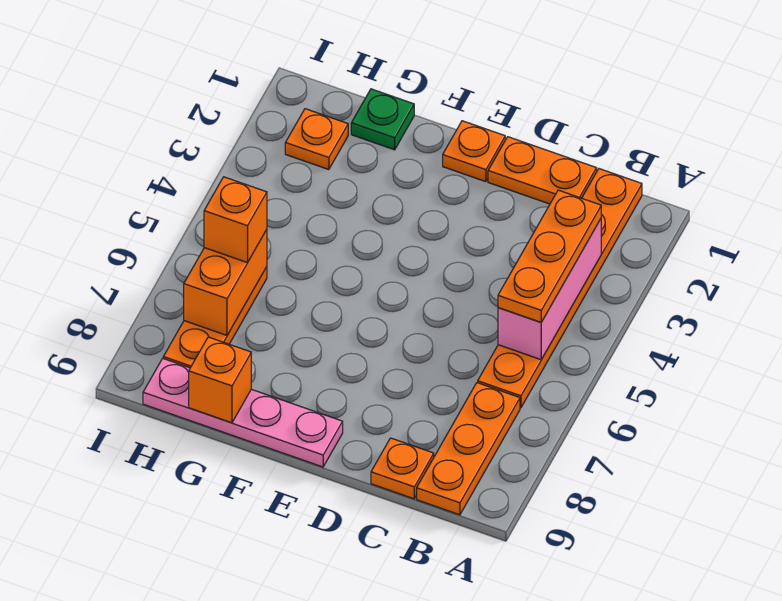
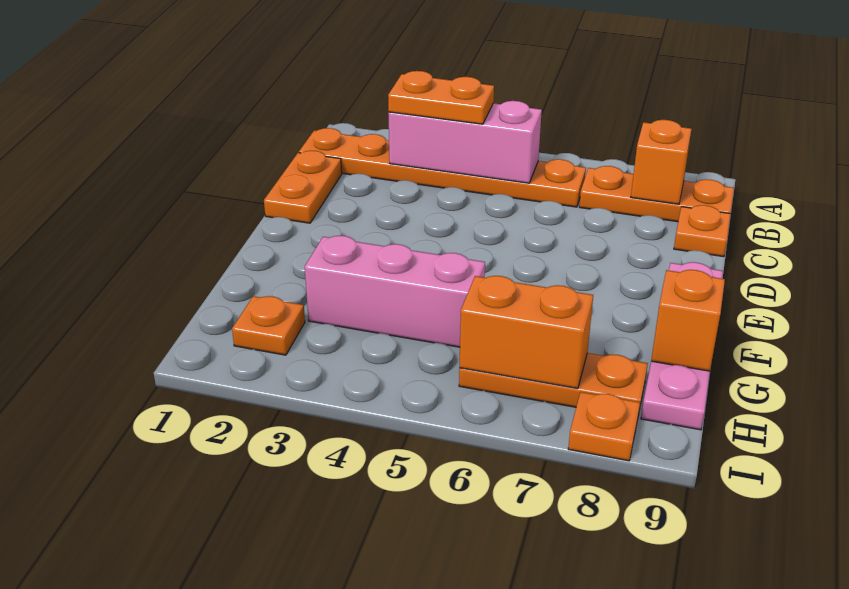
orange plate B3:B5 level 3 -> orange plate B3:B4 level 3
orange plate E1 level 1 -> orange plate I8 level 1
green plate G1 level 1 -> none
none -> pink brick G3:G5 level 1
orange brick H6 level 3 -> orange brick B8 level 2

